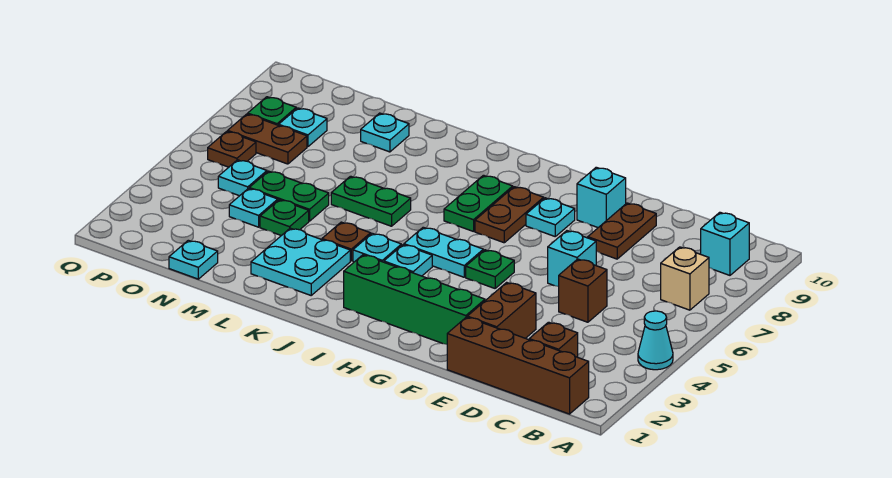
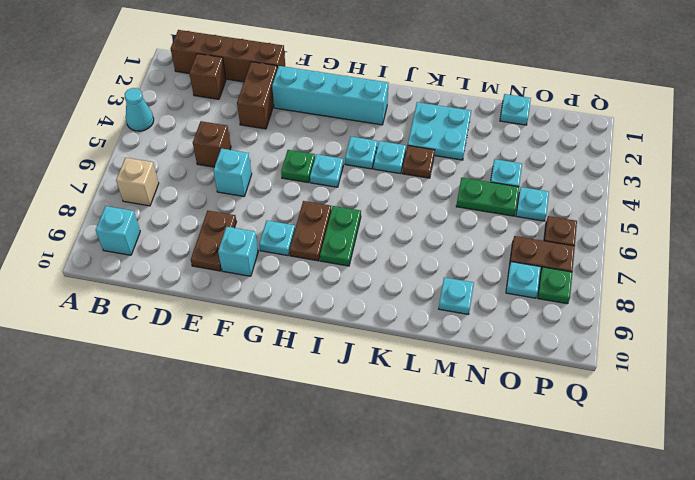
green brick F2:I2 level 1 -> cyan brick F2:I2 level 1
cyan plate H5:I5 level 1 -> cyan plate H5 level 1
green plate K6:L6 level 1 -> none
green plate M4 level 1 -> none

